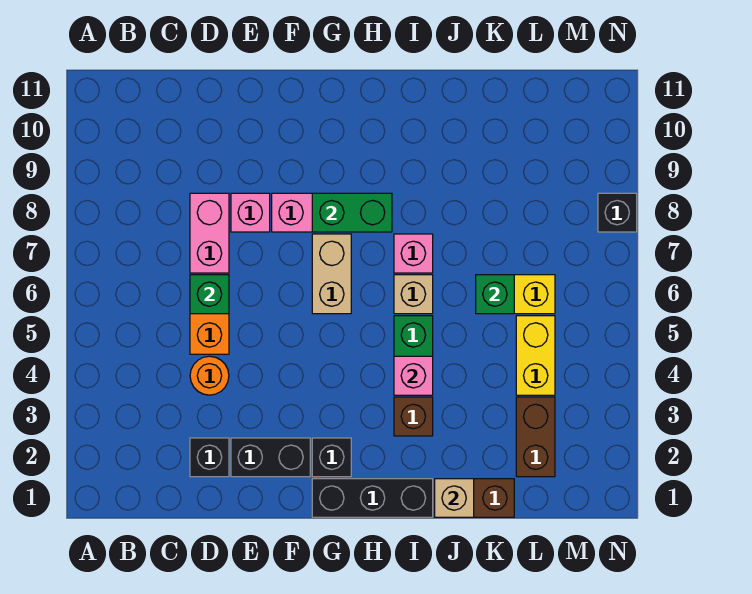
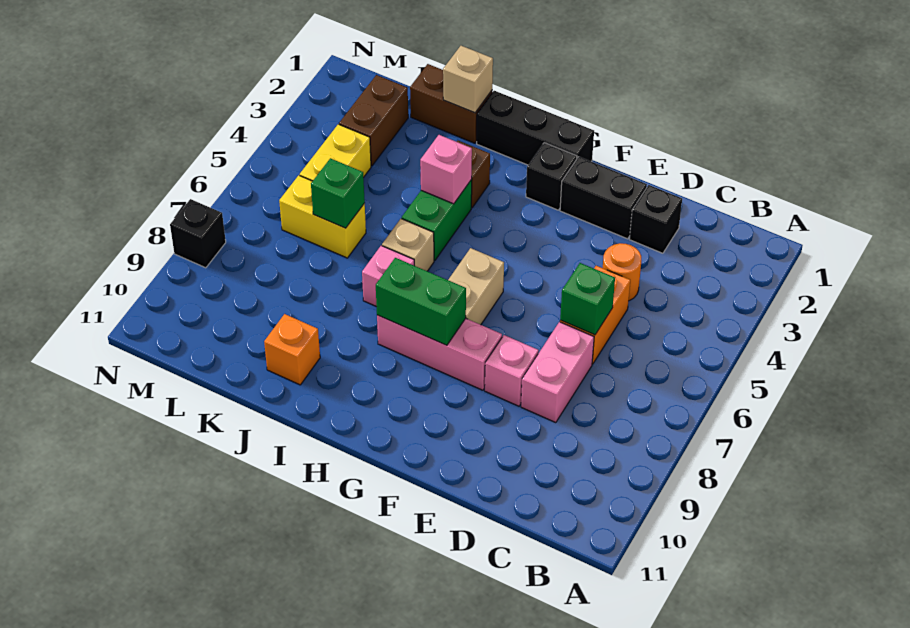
none -> orange brick J10 level 1

